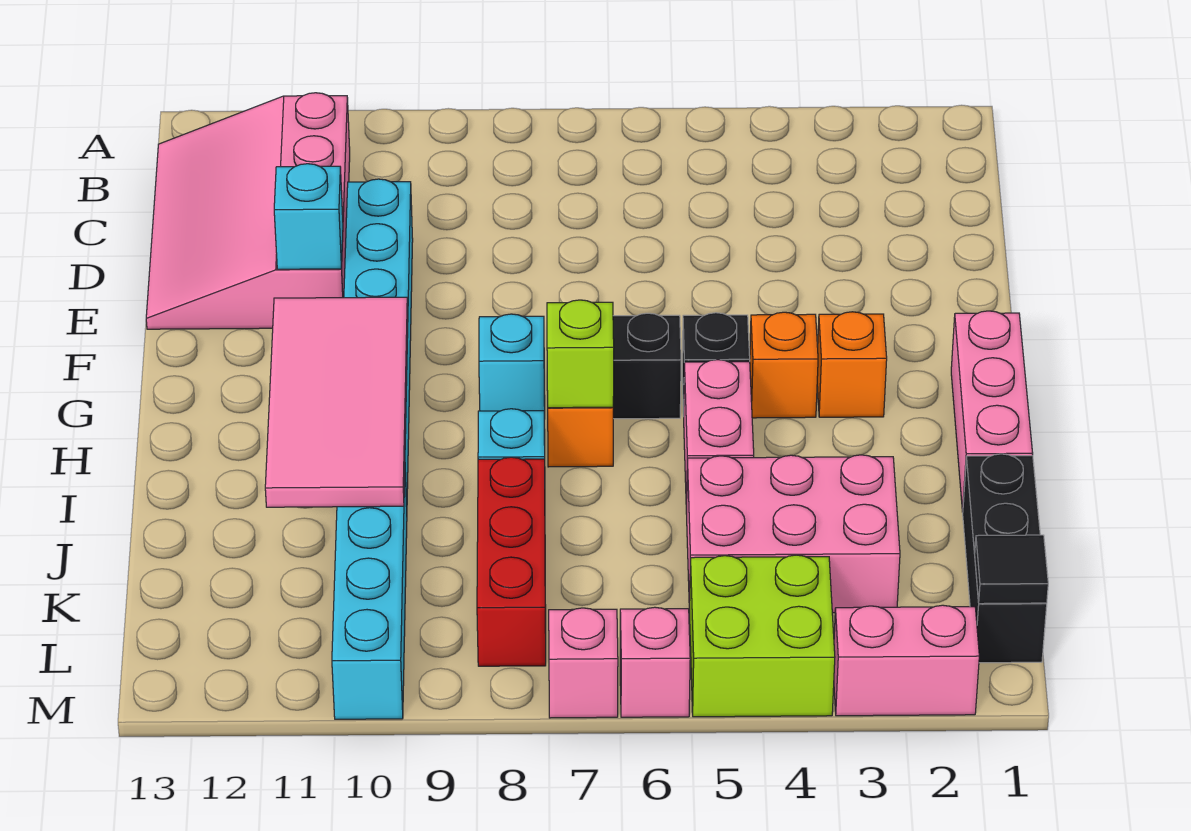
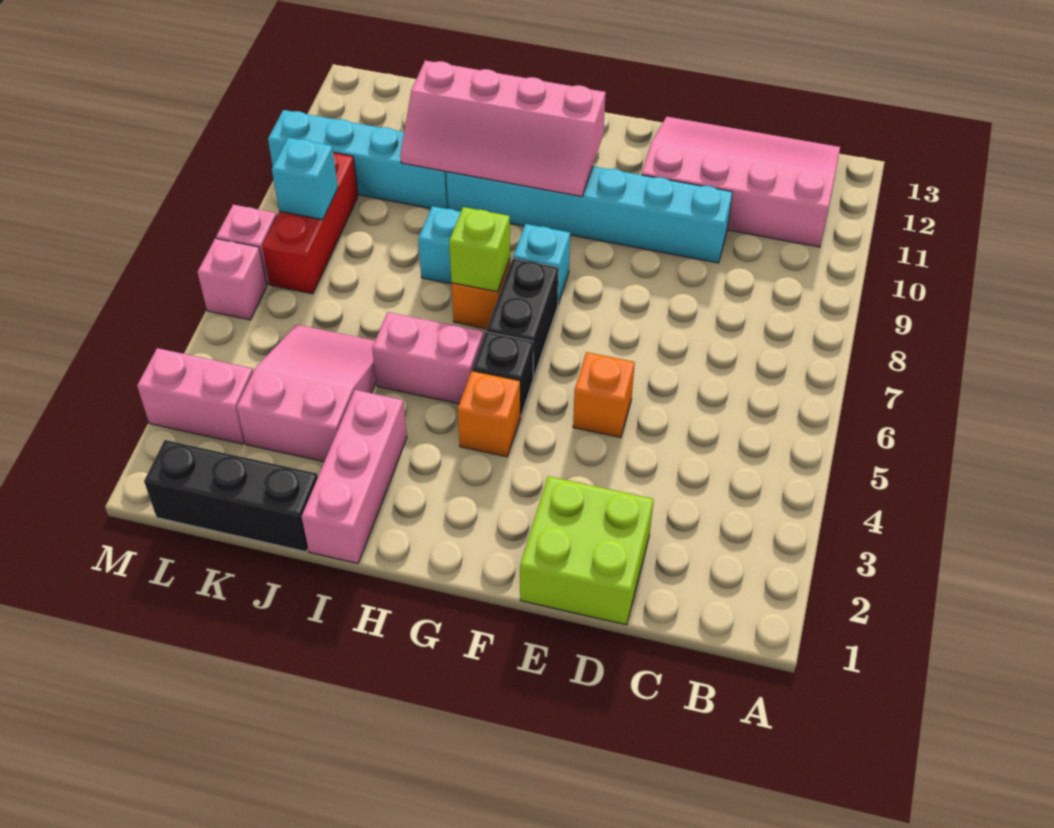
cyan brick E11 level 2 -> cyan brick L8 level 2
pink brick G1:I1 level 1 -> pink brick I1:I3 level 1
orange brick G3 level 1 -> orange brick E5 level 1
pink tile G10:J11 level 2 -> pink slope G10:J11 level 2 top 11
pink brick J3:K5 level 1 -> pink slope J3:K5 level 1 top 3
red brick J8:L8 level 1 -> red brick L7:L9 level 1
black tile L1 level 2 -> none
lime brick L4:M5 level 1 -> lime brick D1:E2 level 1
pink brick M2:M3 level 1 -> pink brick L3:M3 level 1

